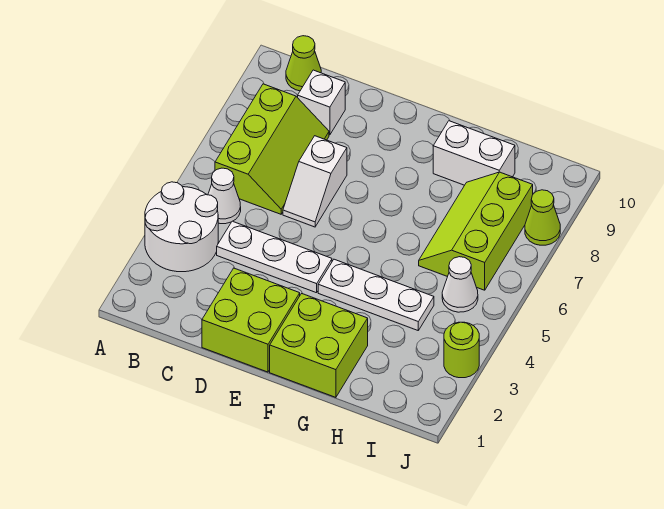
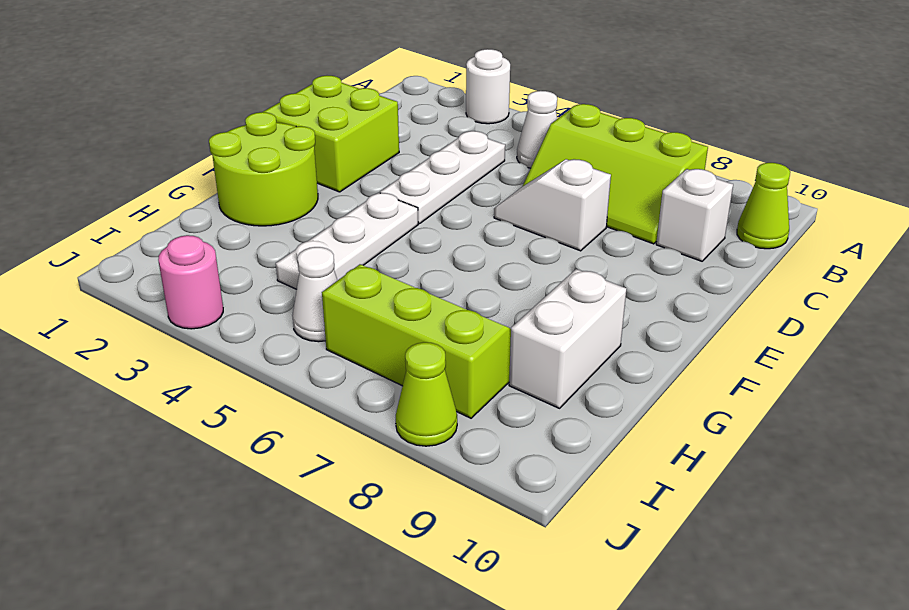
white round brick A3:B4 level 1 -> white round brick A3 level 1
lime brick F1:G2 level 1 -> lime round brick F1:G2 level 1
lime round brick J3 level 1 -> pink round brick J3 level 1

